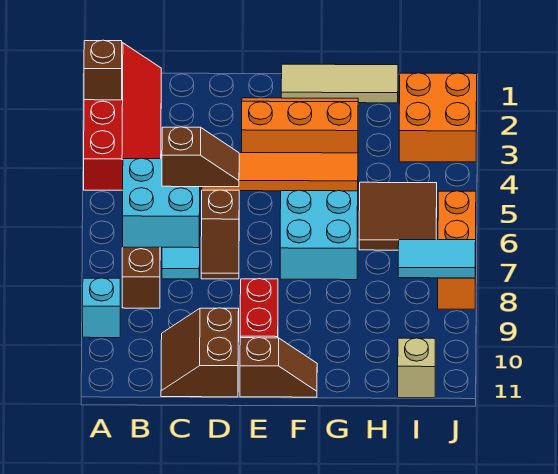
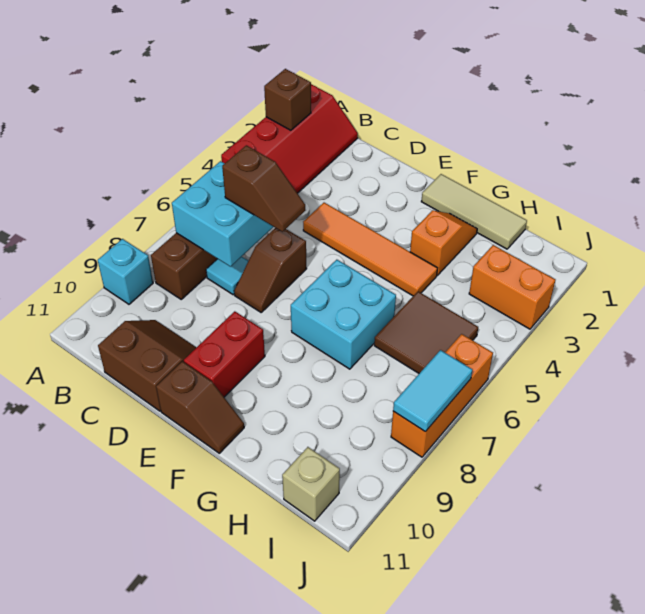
brown slope C10:D11 level 1 top D -> brown slope C10:D11 level 1 top 11
orange slope E2:G3 level 1 top 3 -> orange slope G2:G3 level 1 top 3
orange brick I2:J3 level 1 -> orange brick I3:J3 level 1
cyan tile I8:J8 level 2 -> cyan tile J7:J8 level 2

